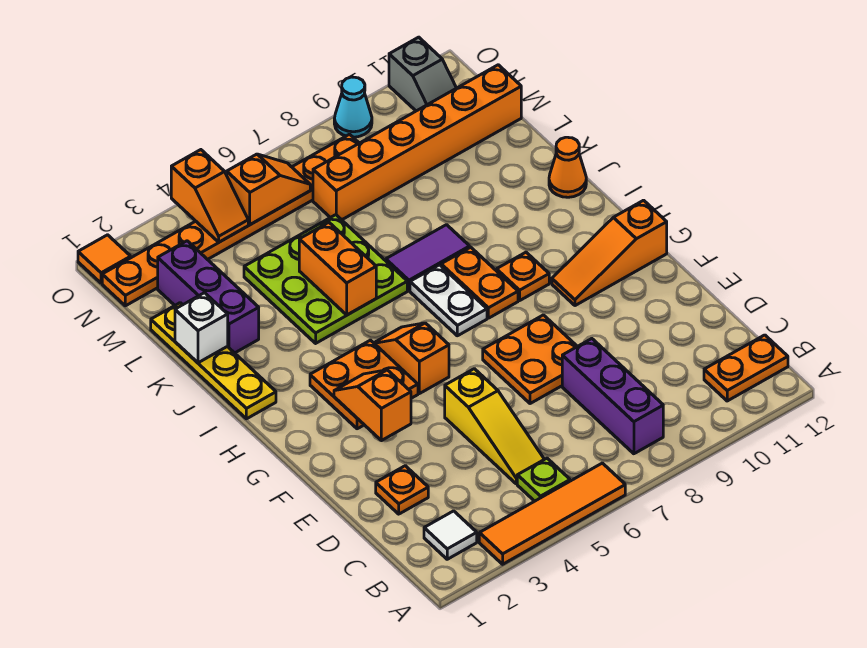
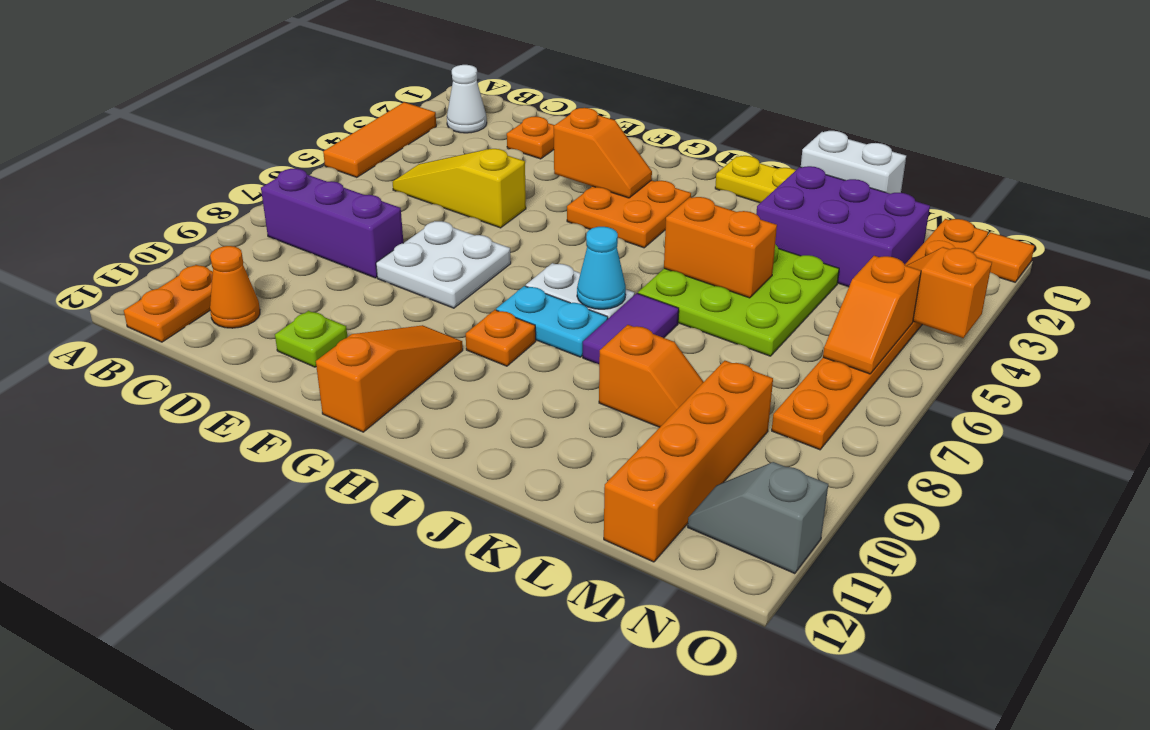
orange tile A3:A6 level 1 -> orange tile A3:A5 level 1
white tile B2 level 1 -> white cone B2 level 1
lime plate B5 level 1 -> lime plate E11 level 1
orange plate E7:F8 level 1 -> white plate E7:F8 level 1
orange slope G5:H5 level 1 top G -> orange slope K9:L9 level 1 top K
orange plate H8:I8 level 1 -> cyan plate H8:I8 level 1
orange cone J12 level 1 -> orange cone C11 level 1
white brick K1 level 2 -> white brick K1:L1 level 2
purple brick K2:M2 level 1 -> purple brick K2:M3 level 1
orange brick M7:M12 level 1 -> orange brick M9:M12 level 1
cyan cone O9 level 1 -> cyan cone I7 level 2

